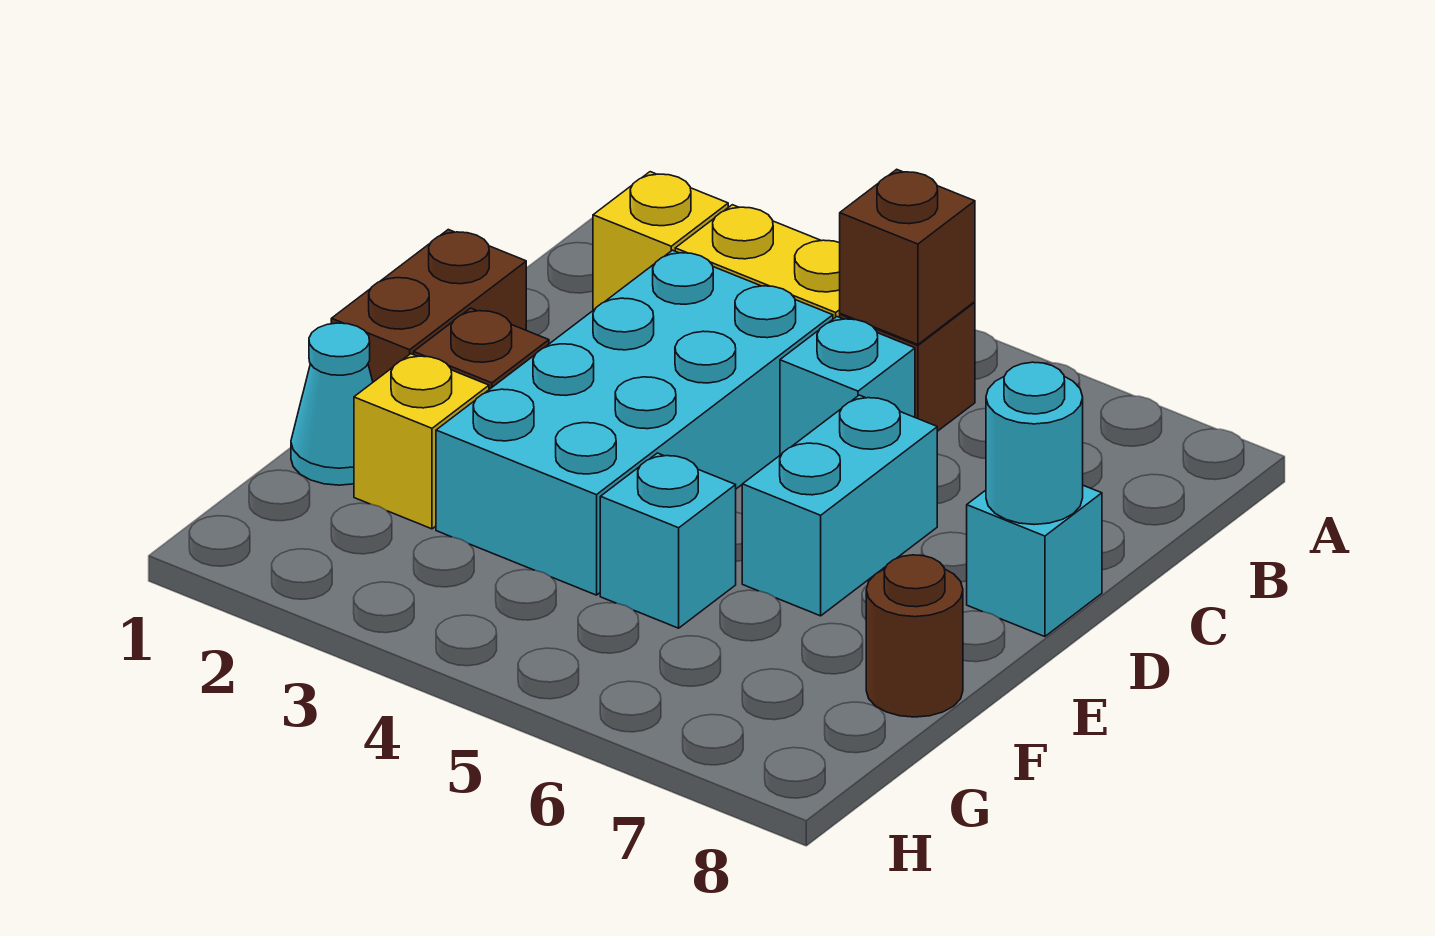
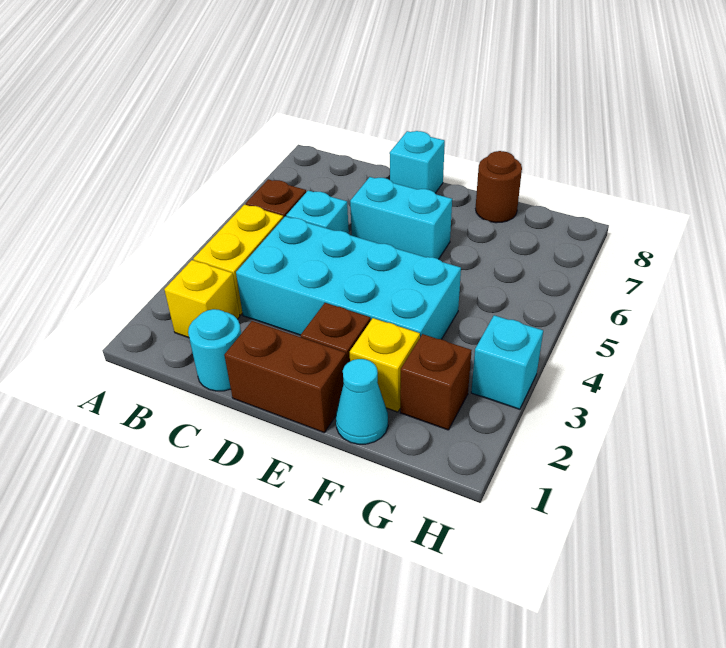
brown brick B5 level 2 -> brown brick G2 level 1
cyan round brick D8 level 2 -> cyan round brick C1 level 1
cyan brick F5 level 1 -> cyan brick H3 level 1

